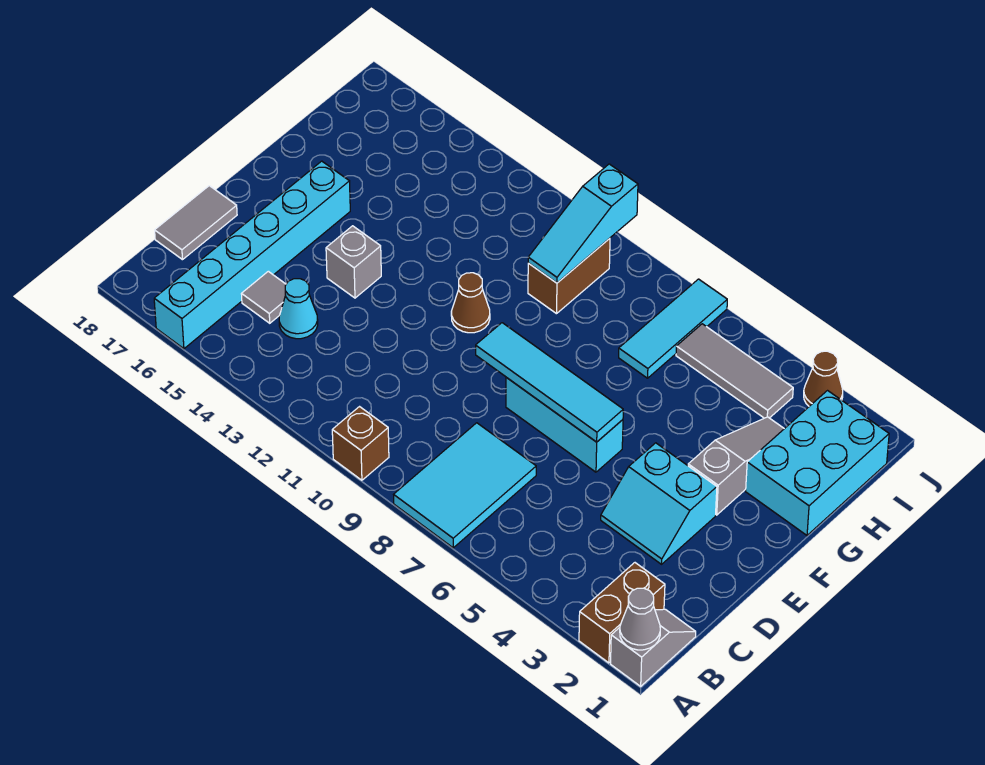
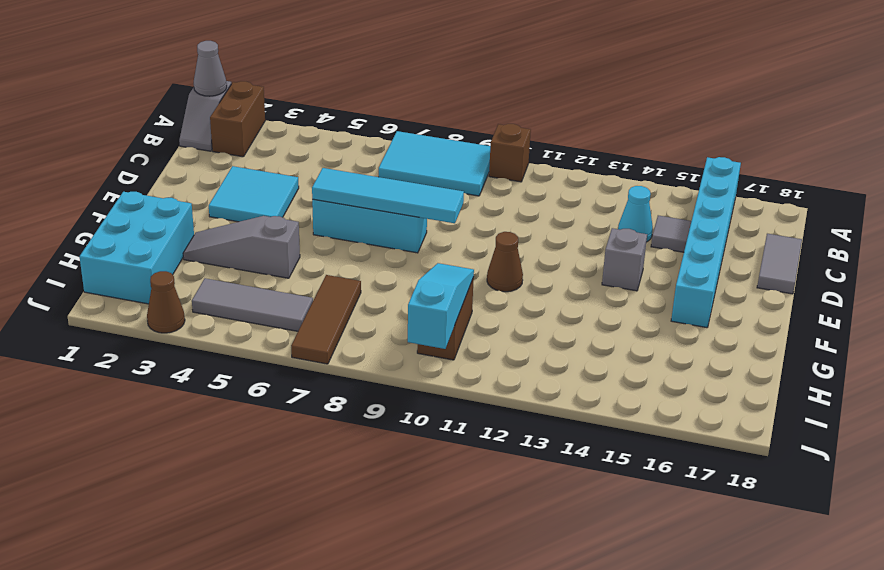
cyan tile A7:C8 level 1 -> cyan tile A7:B9 level 1
cyan slope D3:E4 level 1 top E -> cyan tile D3:E4 level 1
grey slope F3:H3 level 1 top F -> grey slope G3:G5 level 1 top 5
cyan tile H7:J7 level 1 -> brown tile H7:J7 level 1

